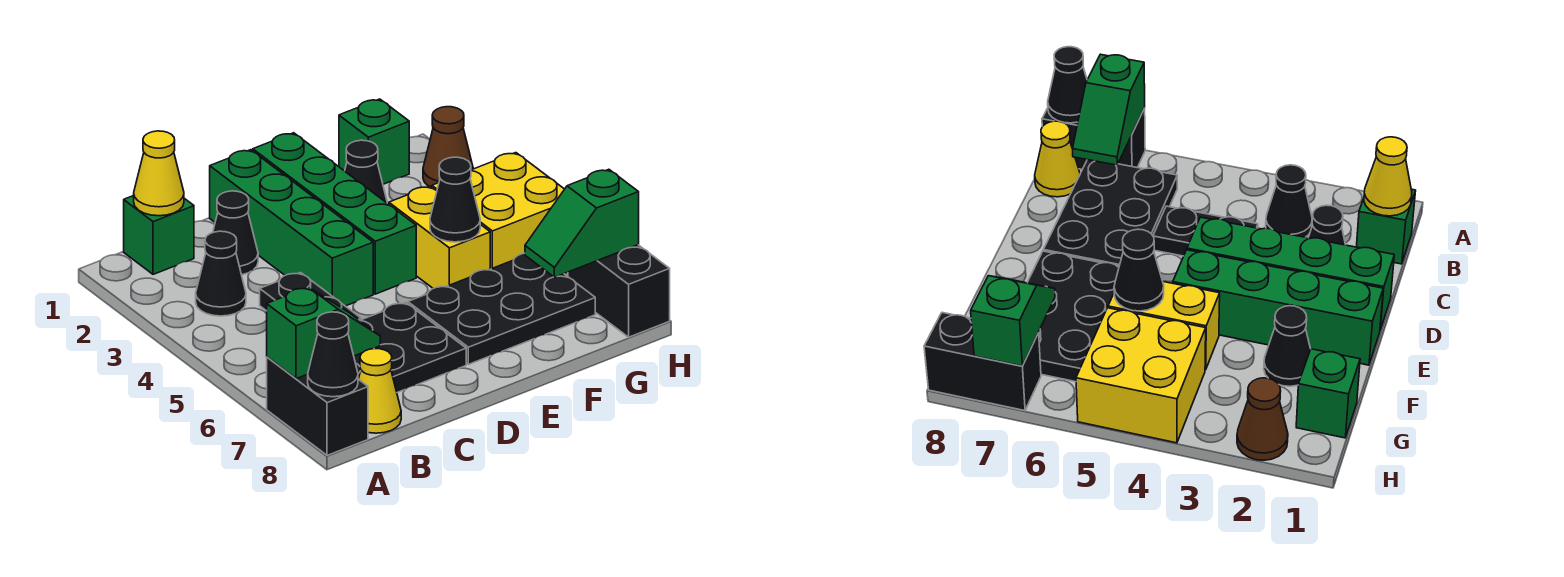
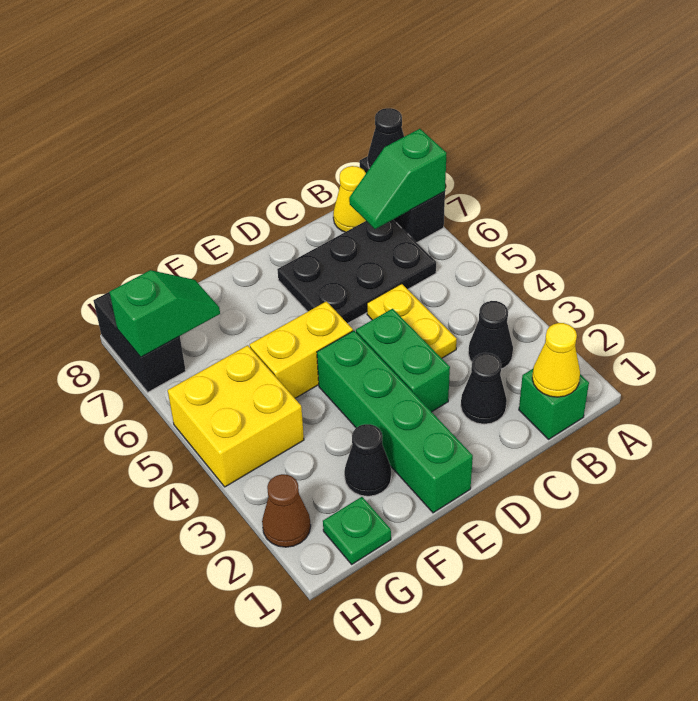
black plate C4:C5 level 1 -> yellow plate C4:C5 level 1
green brick D1:D4 level 1 -> green brick D3:D4 level 1
black plate E6:G7 level 1 -> none
yellow brick F4:F5 level 1 -> yellow brick E5:F5 level 1
black cone F5 level 2 -> none
green brick G1 level 1 -> green plate G1 level 1

